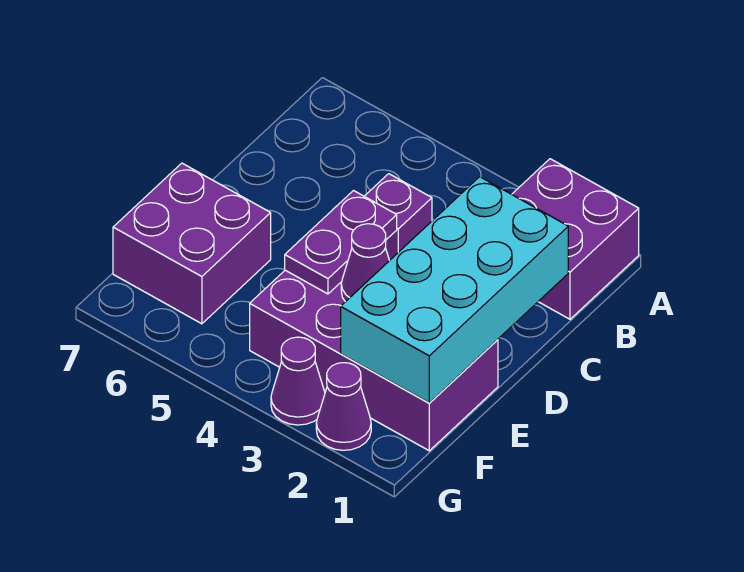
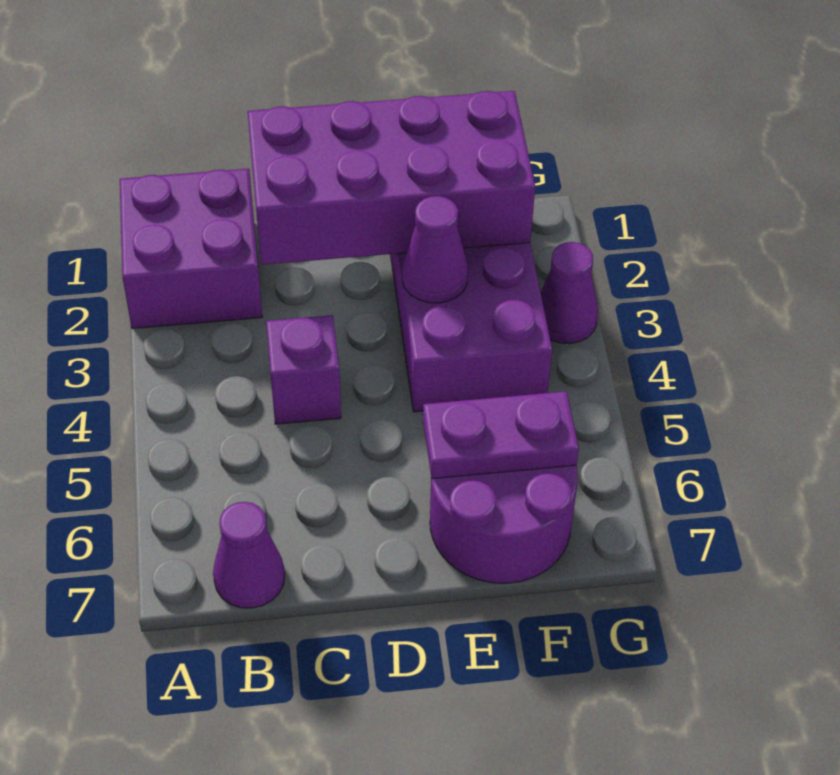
cyan brick C1:F2 level 2 -> purple brick C1:F2 level 2
purple plate D4:E4 level 2 -> purple plate E6:F6 level 2
purple brick E6:F7 level 1 -> purple round brick E6:F7 level 1
purple cone G2 level 1 -> purple cone B7 level 1

